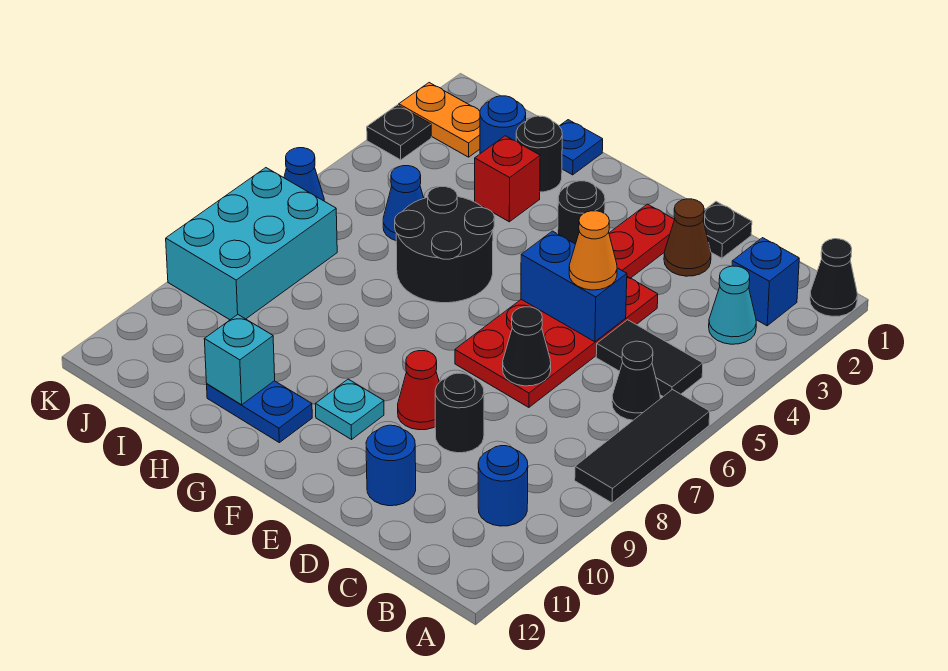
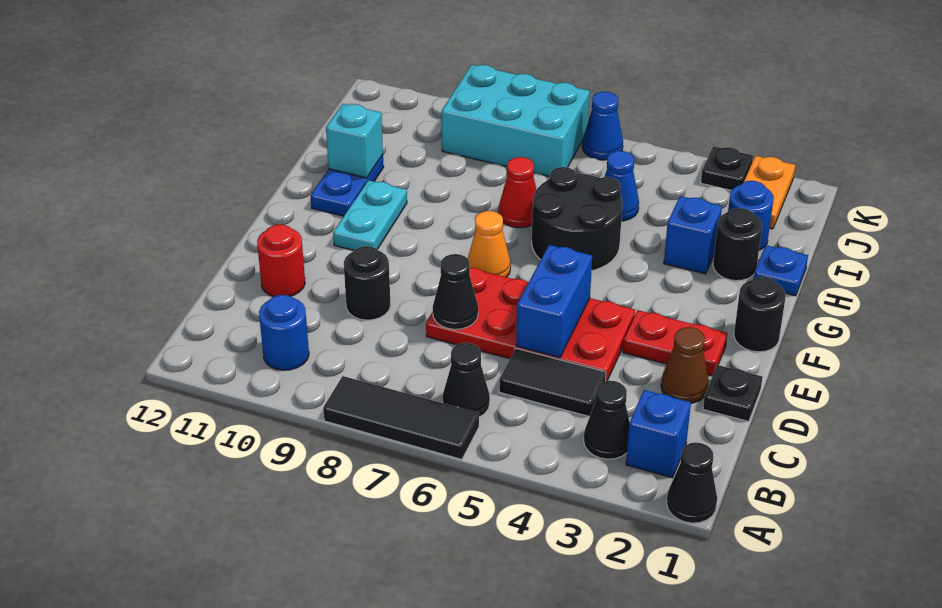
cyan cone B3 level 1 -> black cone B3 level 1
black tile B5:C5 level 1 -> black tile C4:C5 level 1
orange cone D5 level 3 -> orange cone F7 level 1
blue round brick D11 level 1 -> red round brick D11 level 1
red cone E9 level 1 -> red cone H7 level 1
black round brick F3 level 1 -> black round brick F1 level 1
cyan plate F10 level 1 -> cyan plate F10:G10 level 1
red brick H3 level 1 -> blue brick H3 level 1

